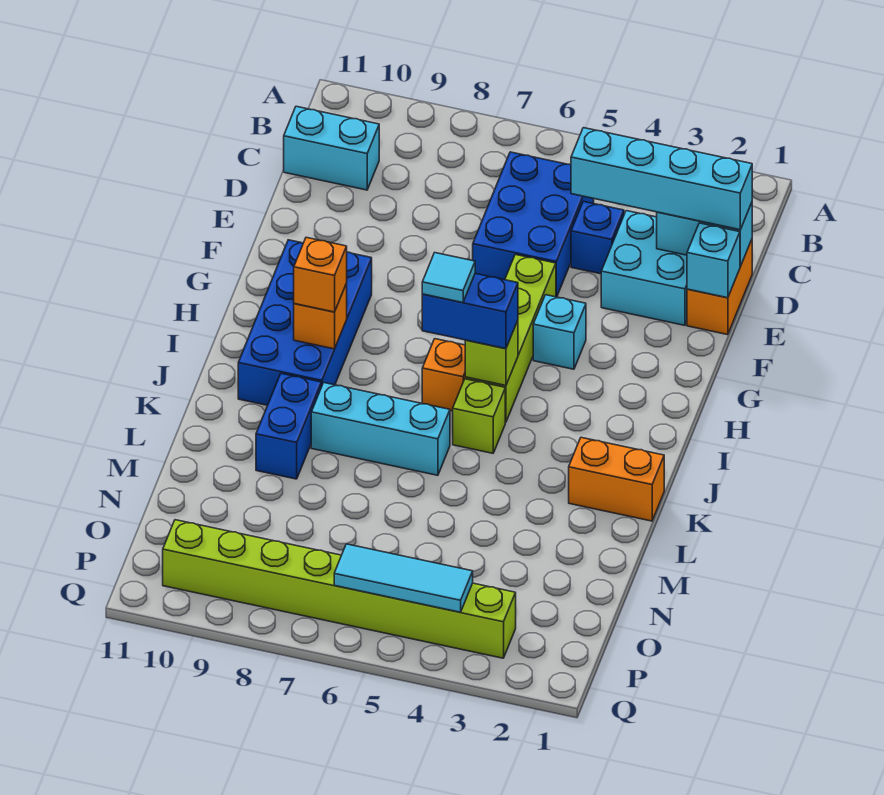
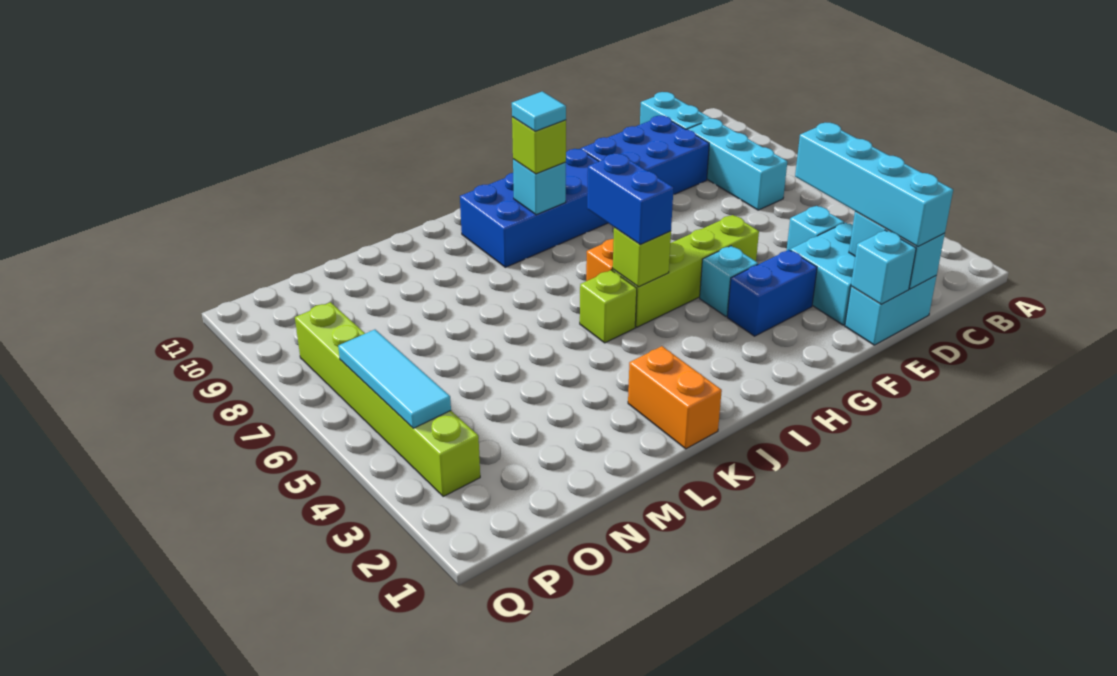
blue brick C5:E6 level 1 -> blue brick D9:F10 level 1
orange brick D1:E1 level 1 -> cyan brick D1:E1 level 1
blue brick D4 level 1 -> cyan brick D4 level 1
cyan tile I6 level 4 -> cyan tile I9 level 4
orange brick I9 level 2 -> cyan brick I9 level 2
orange brick I9 level 3 -> lime brick I9 level 3
cyan brick K6:K8 level 1 -> cyan brick C7:C9 level 1
blue brick K9:L9 level 1 -> blue brick F3:G3 level 1
lime brick P3:P10 level 1 -> lime brick P3:P8 level 1

